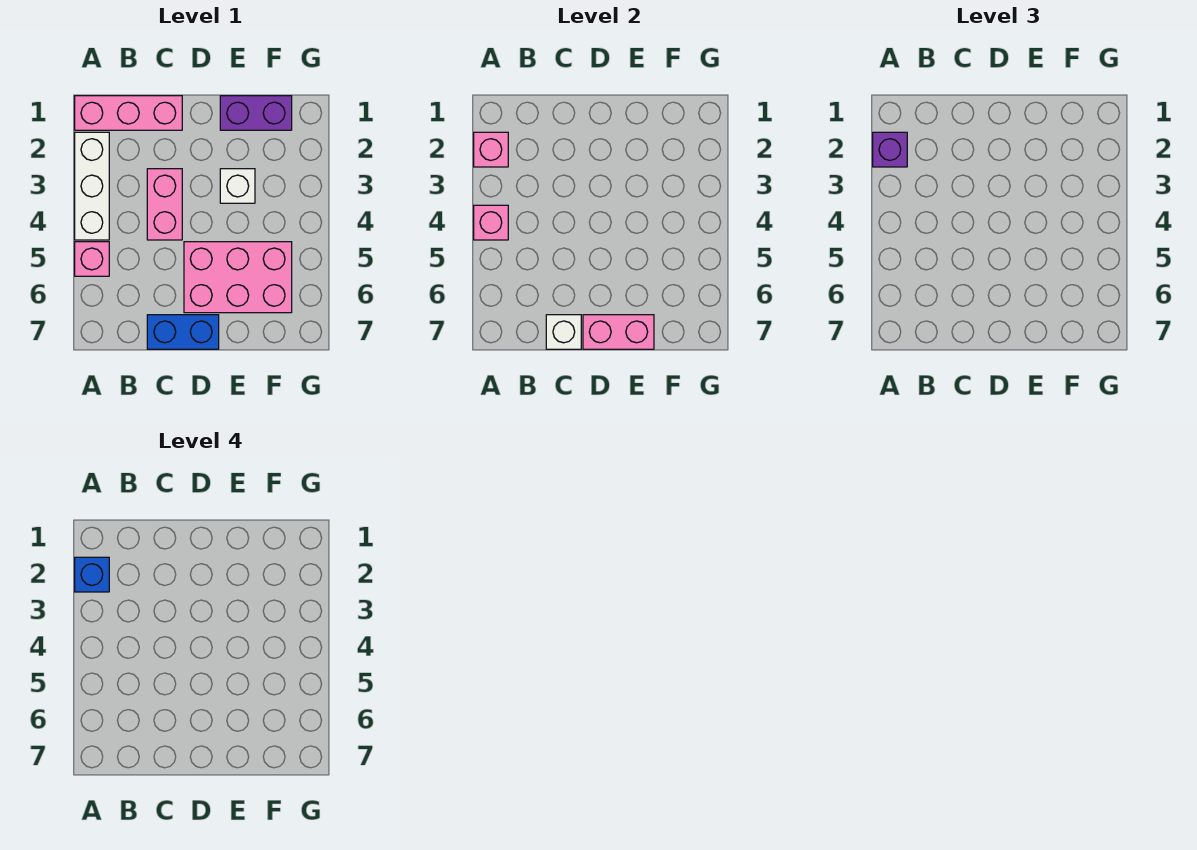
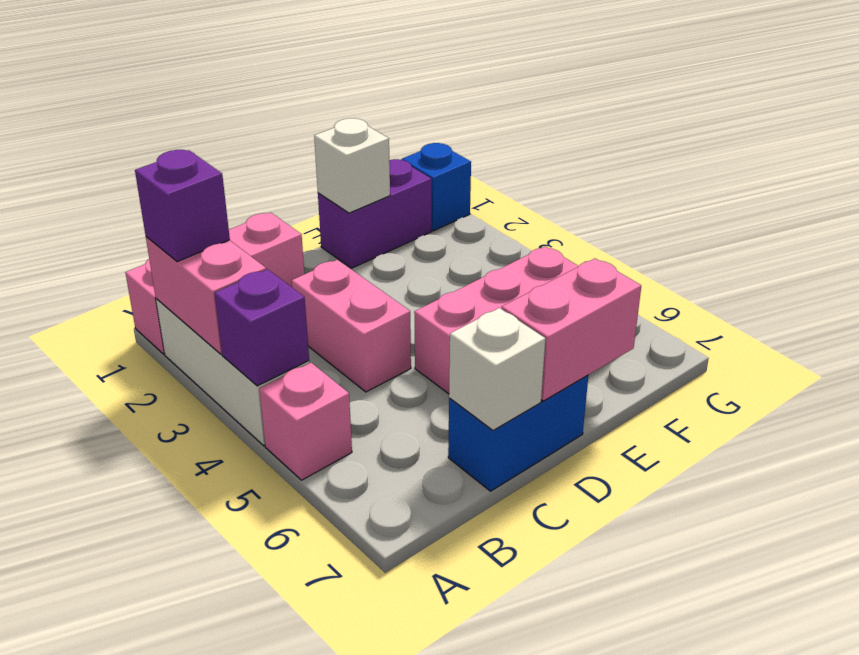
pink brick A2 level 2 -> pink brick A2:A3 level 2
blue brick A2 level 4 -> blue brick G1 level 1
pink brick A4 level 2 -> purple brick A4 level 2
white brick E3 level 1 -> white brick E1 level 2

